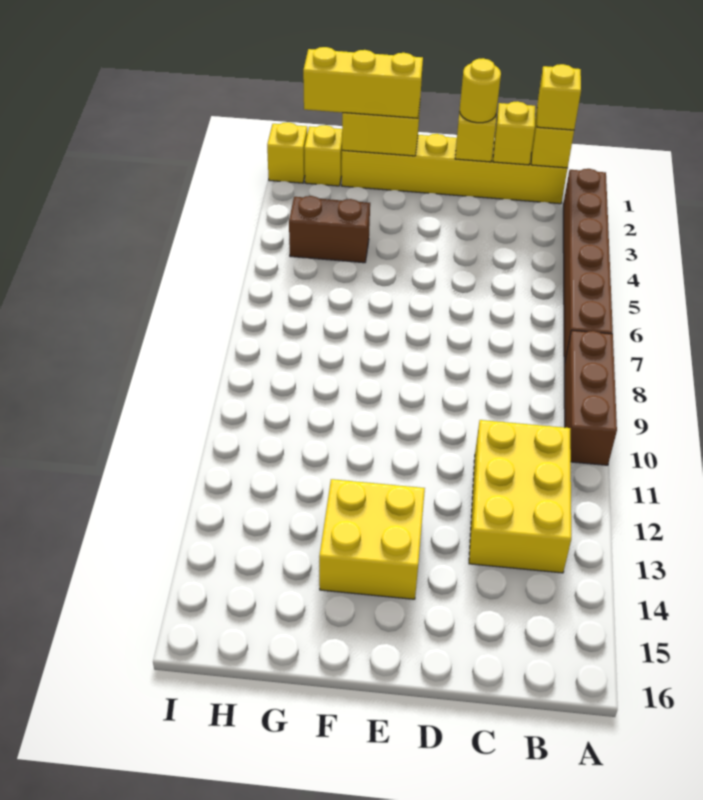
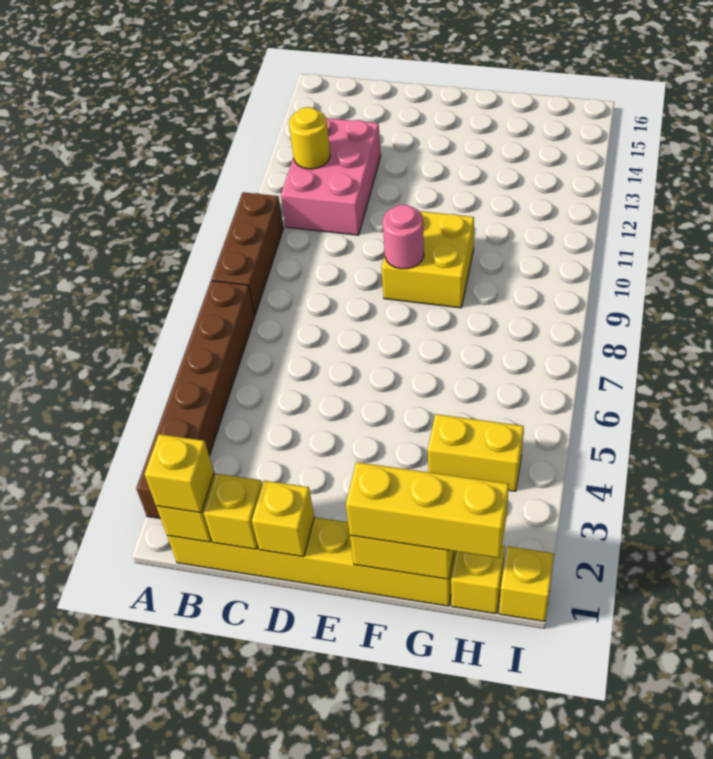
yellow brick B11:C13 level 1 -> pink brick B11:C13 level 1
yellow round brick D1 level 3 -> yellow round brick B12 level 2
none -> pink round brick E9 level 2
yellow brick E13:F14 level 1 -> yellow brick E9:F10 level 1
brown brick G4:H4 level 1 -> yellow brick G4:H4 level 1

